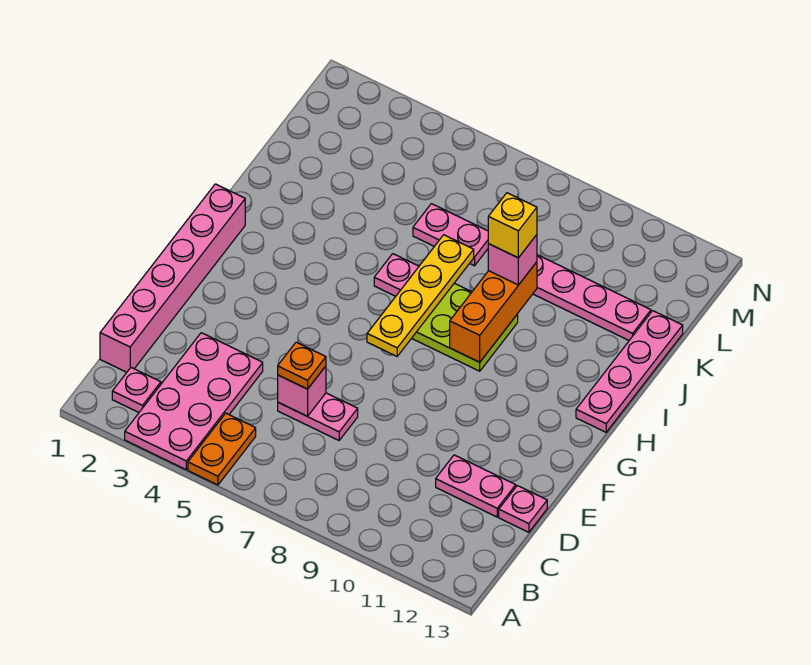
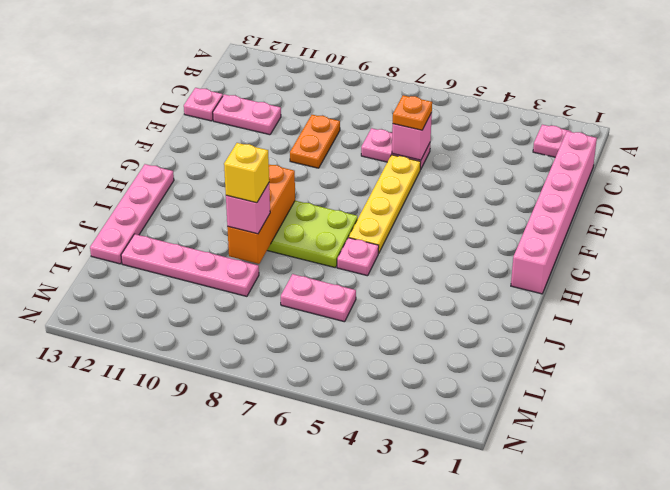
pink plate A3:D4 level 1 -> none
orange plate A5:B5 level 1 -> orange plate D9:E9 level 1
yellow plate G7:J7 level 2 -> yellow plate E6:H6 level 1

